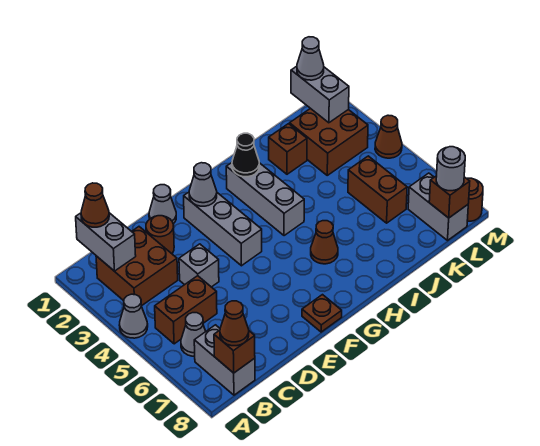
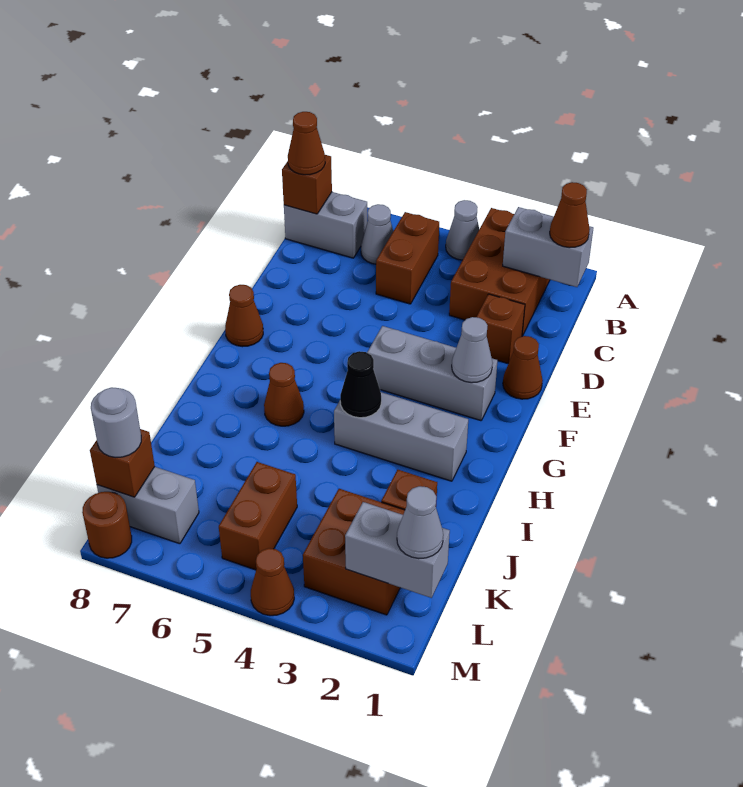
brown brick B2:C3 level 1 -> brown brick A2:C3 level 1
brown round brick D2 level 1 -> brown brick D2 level 1
grey brick D4 level 1 -> none
grey cone E1 level 1 -> brown cone E1 level 1
brown plate F8 level 1 -> brown cone F8 level 1
black cone H2 level 2 -> black cone H4 level 2
brown brick K5:K6 level 1 -> brown brick K5:L5 level 1

